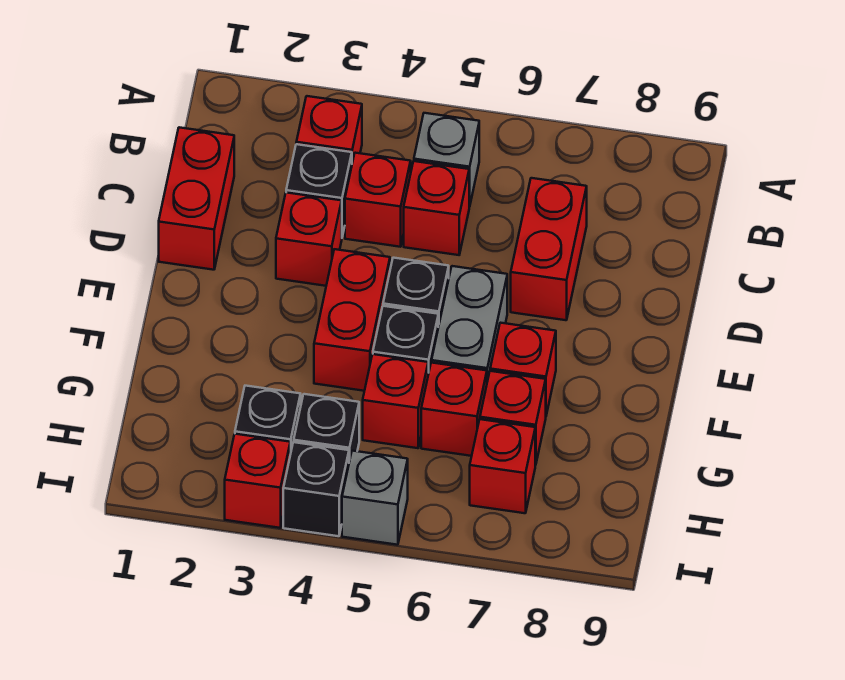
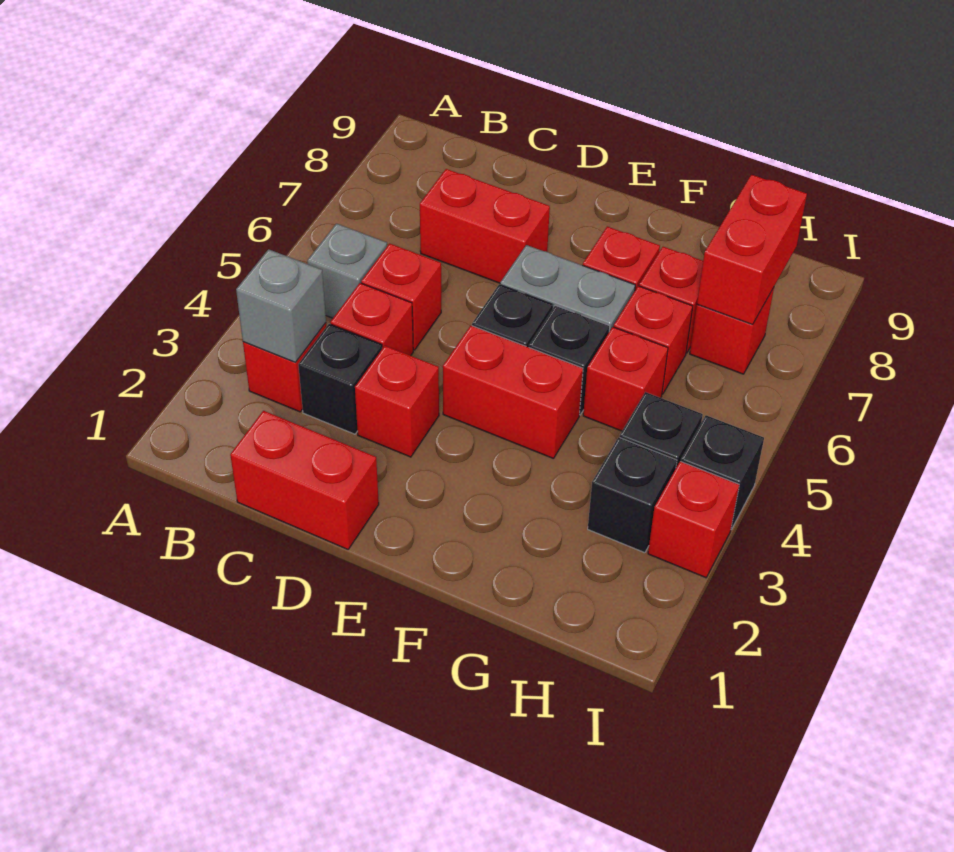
none -> red brick H7:H8 level 2
grey brick I5 level 1 -> grey brick B3 level 2

